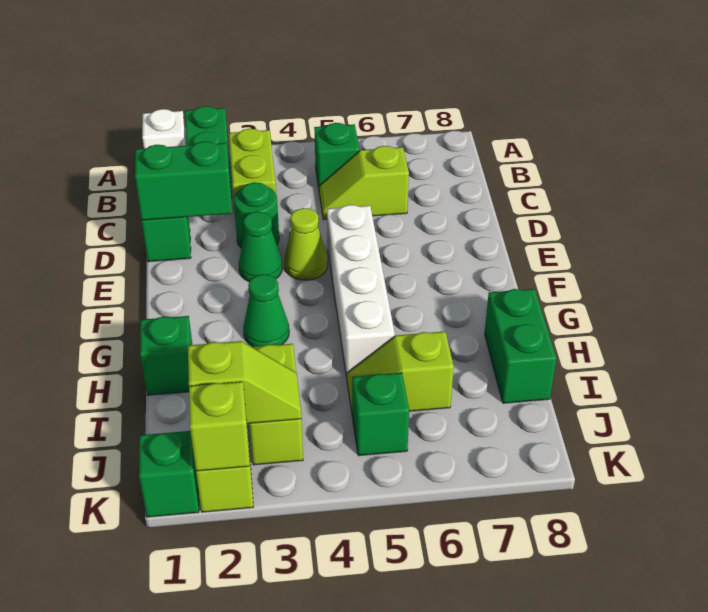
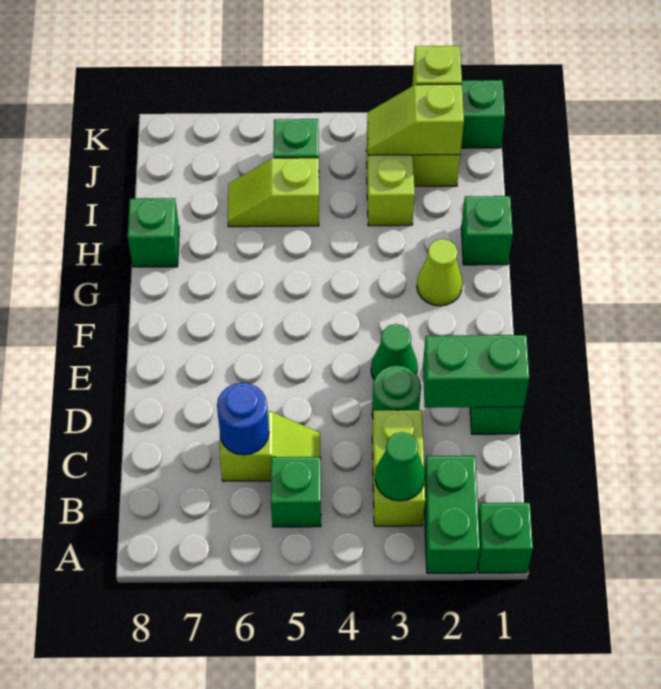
white brick A1 level 1 -> green brick A1 level 1
none -> blue round brick C6 level 2
lime cone E4 level 1 -> lime cone G2 level 1
white brick E5:H5 level 1 -> none
green cone G3 level 1 -> green cone B3 level 2
green brick H8:I8 level 1 -> green brick H8 level 1
lime slope I5:I6 level 1 top 6 -> lime slope I5:I6 level 1 top 5

